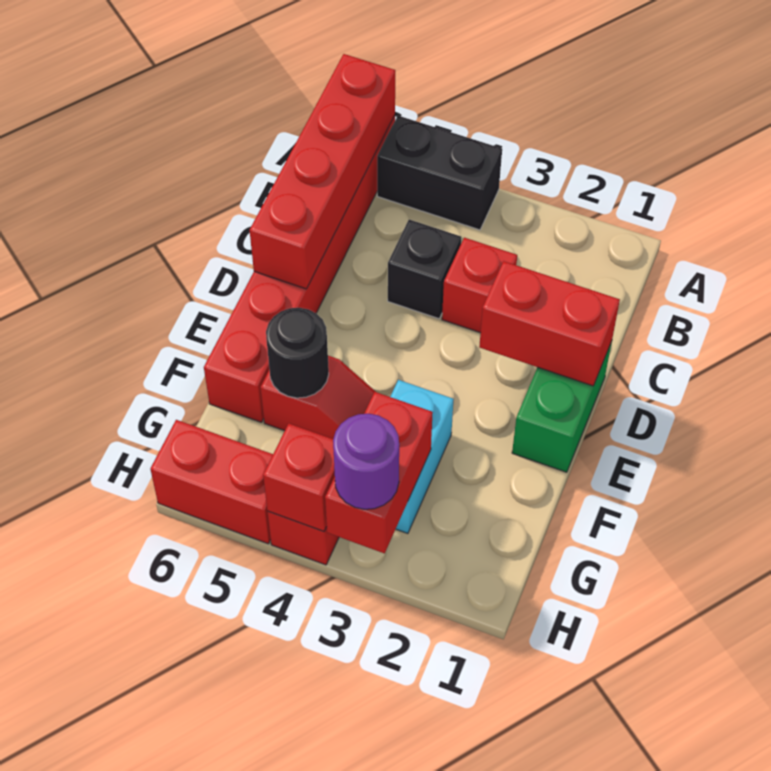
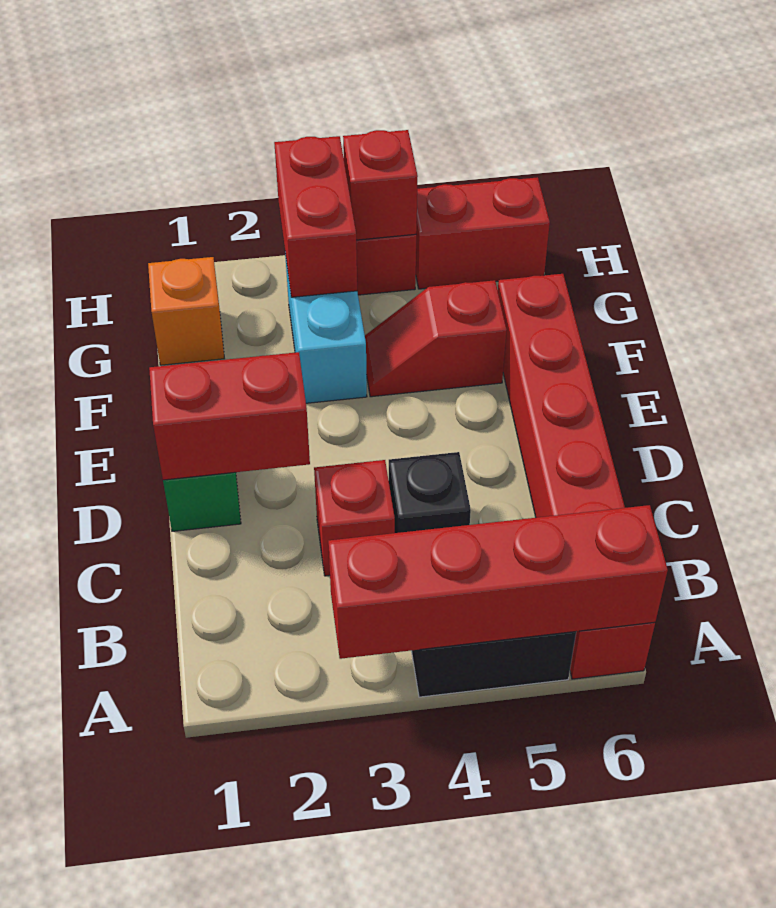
red brick A6:D6 level 2 -> red brick A3:A6 level 2
black round brick F5 level 2 -> none
none -> orange brick G1 level 1
purple round brick H3 level 3 -> none

